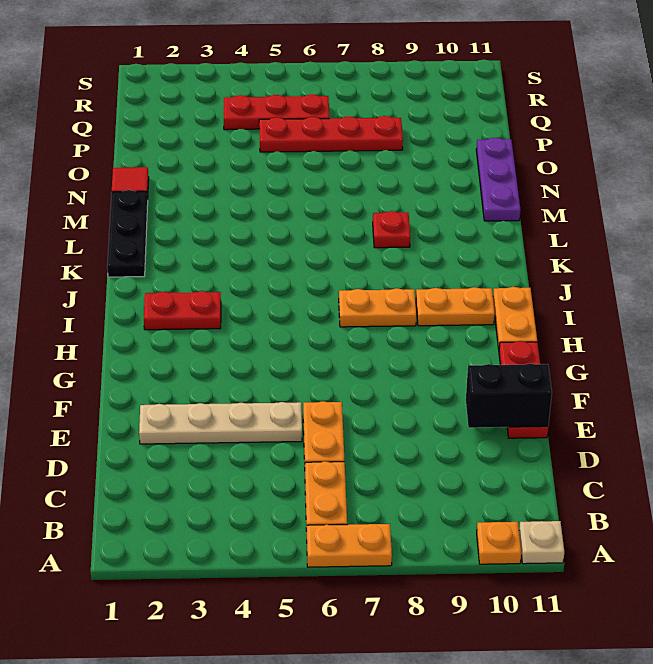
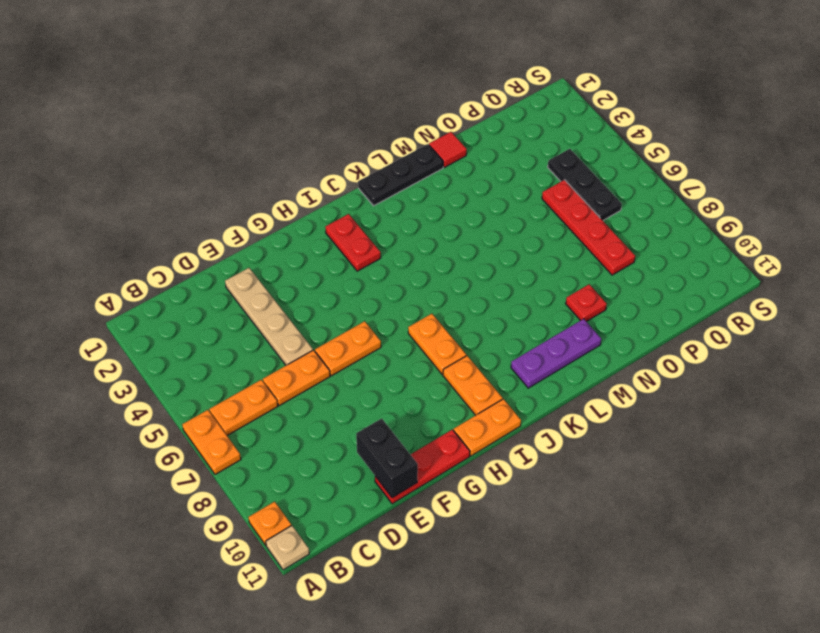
none -> orange plate F6:G6 level 1
red plate L8 level 1 -> red plate N9 level 1
purple plate M11:O11 level 1 -> purple plate K10:M10 level 1
red plate Q4:Q6 level 1 -> black plate Q4:Q6 level 1

